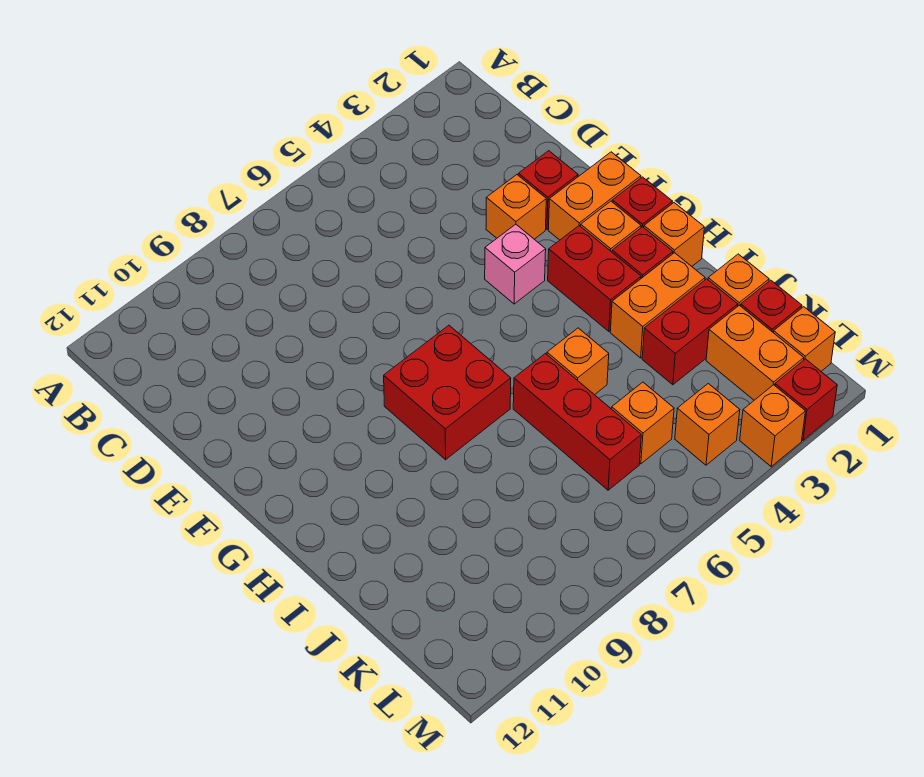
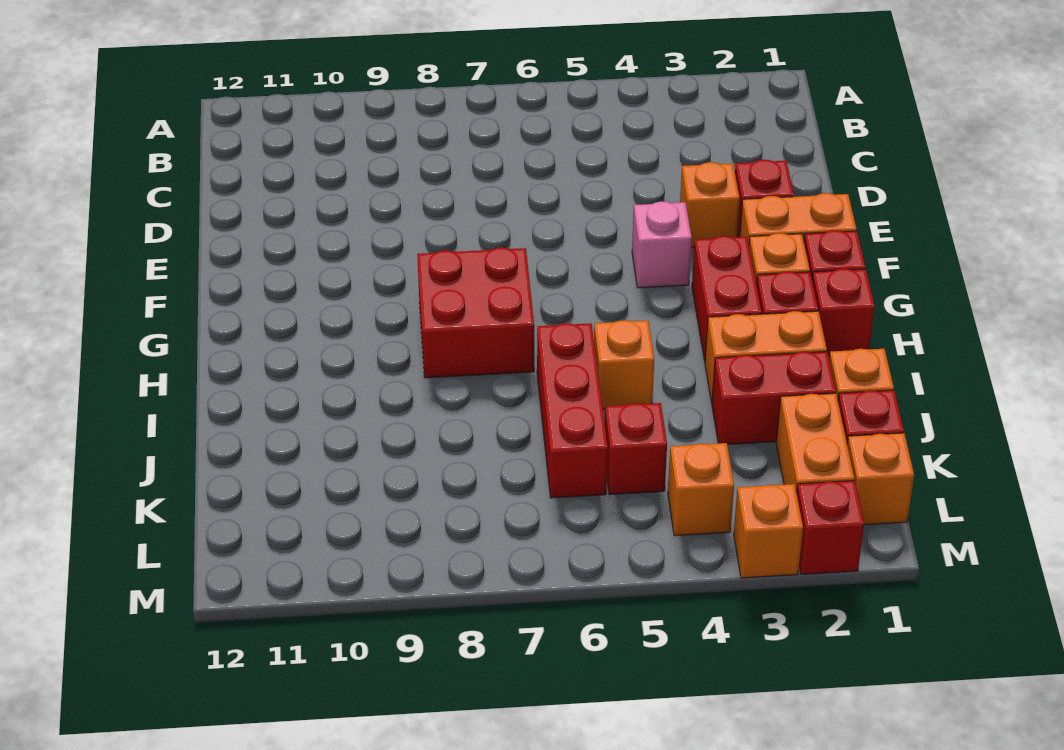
orange brick H1 level 1 -> red brick H1 level 1
orange brick K5 level 1 -> red brick K5 level 1

